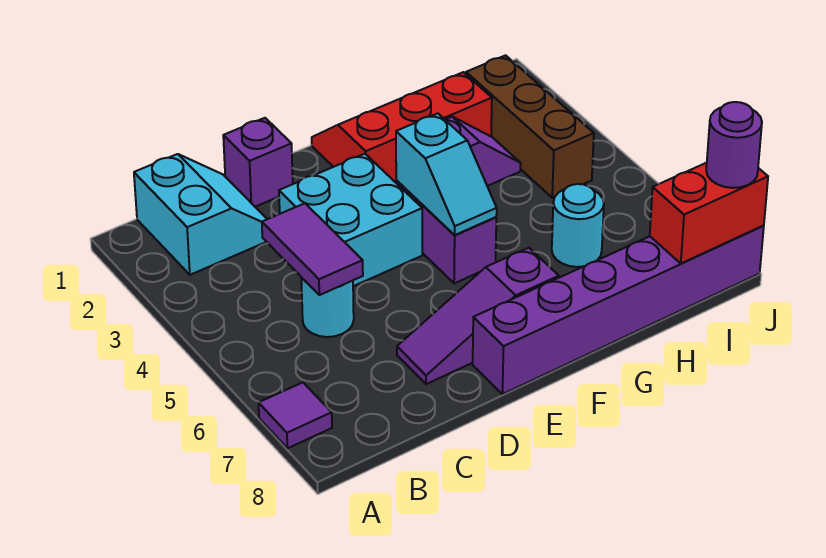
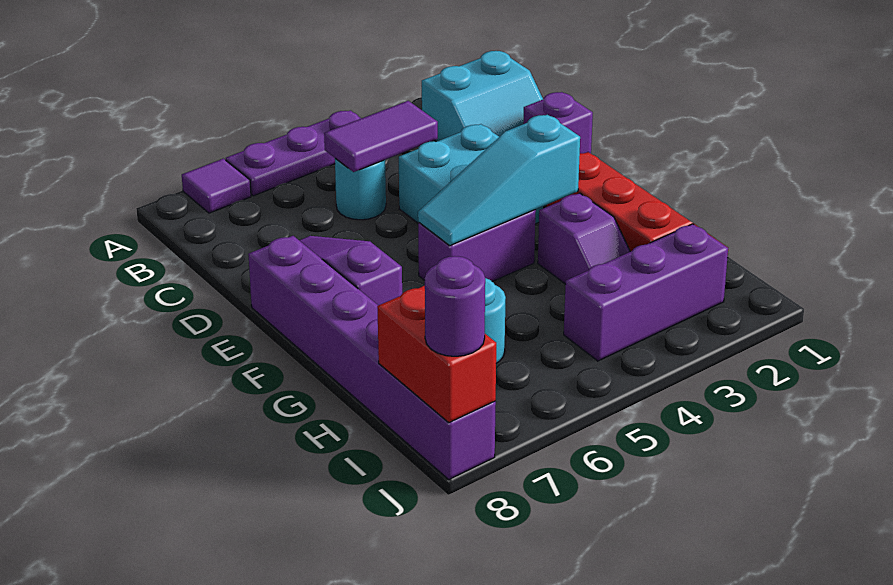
none -> purple plate A4:A6 level 1
cyan slope F4:F5 level 2 top 4 -> cyan slope F3:F5 level 2 top 3
brown brick I2:I4 level 1 -> purple brick I2:I4 level 1

